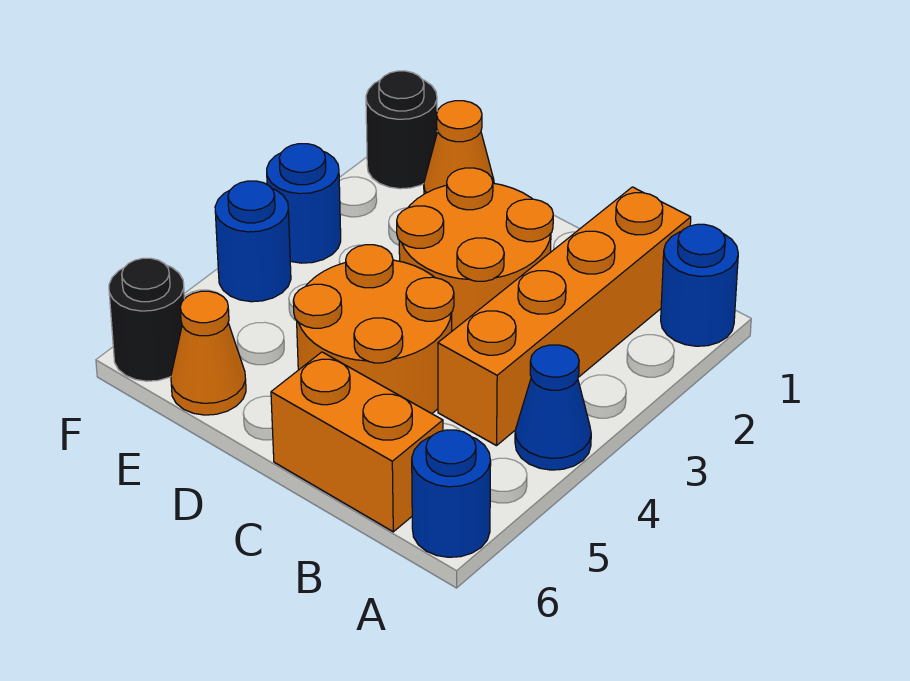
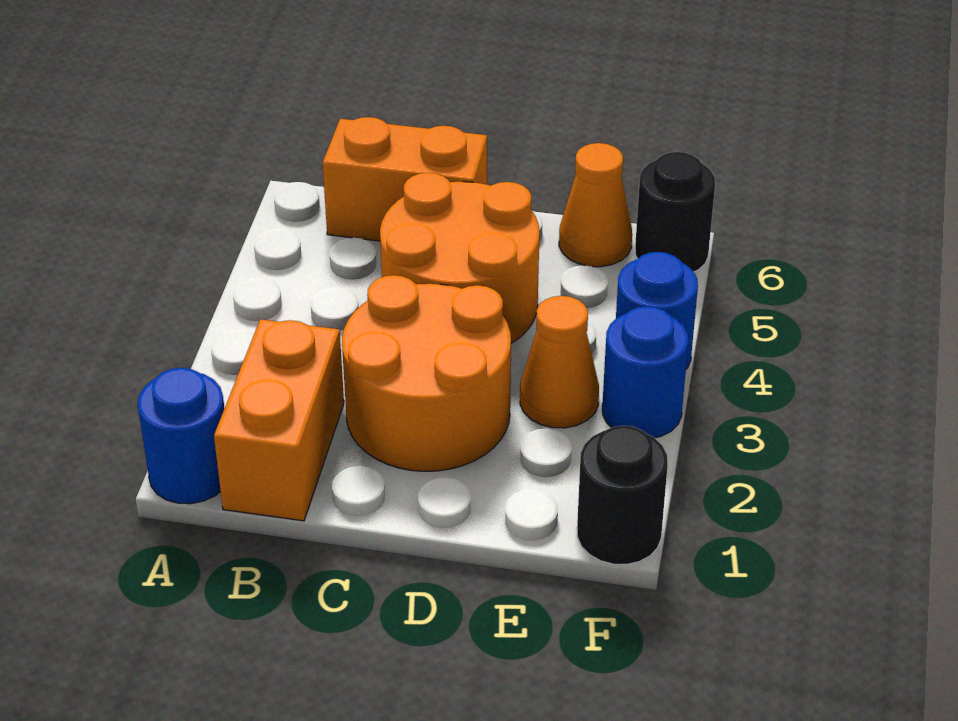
blue cone A4 level 1 -> none
blue round brick A6 level 1 -> none
orange brick B1:B4 level 1 -> orange brick B1:B2 level 1
orange cone E1 level 1 -> orange cone E3 level 1

